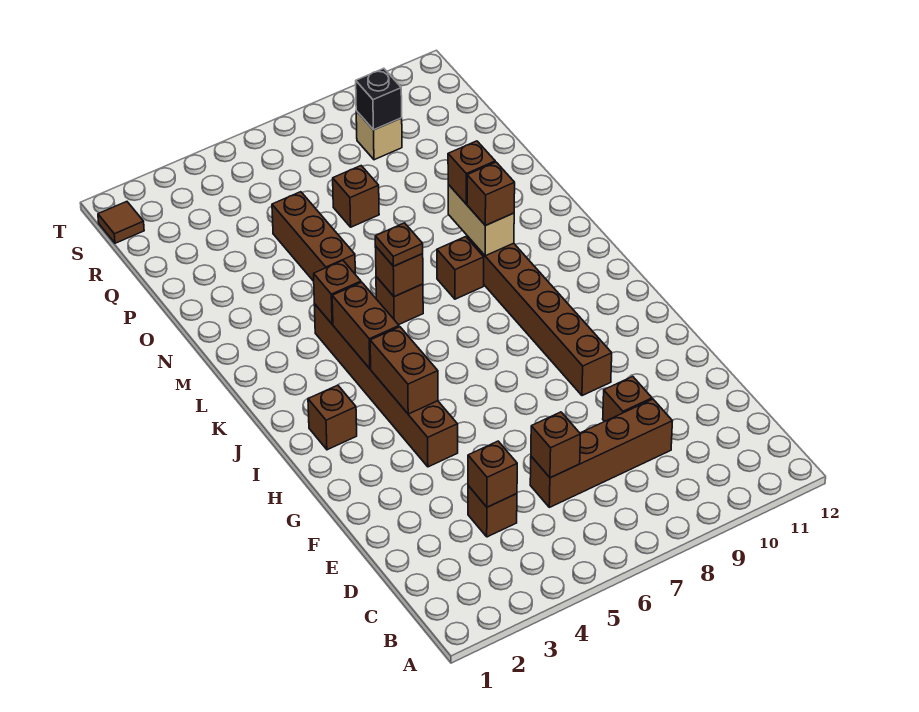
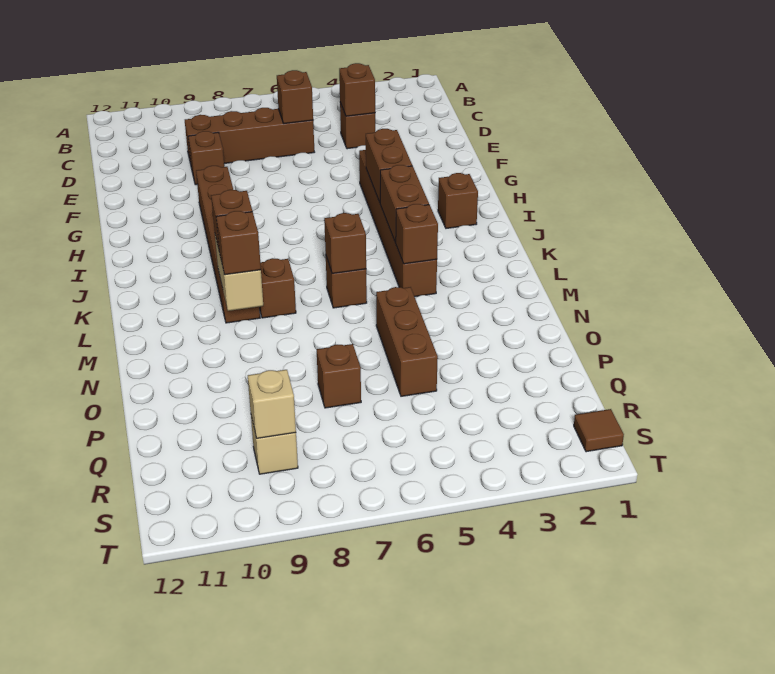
brown plate L6 level 3 -> none
black brick R9 level 2 -> tan brick R9 level 2

